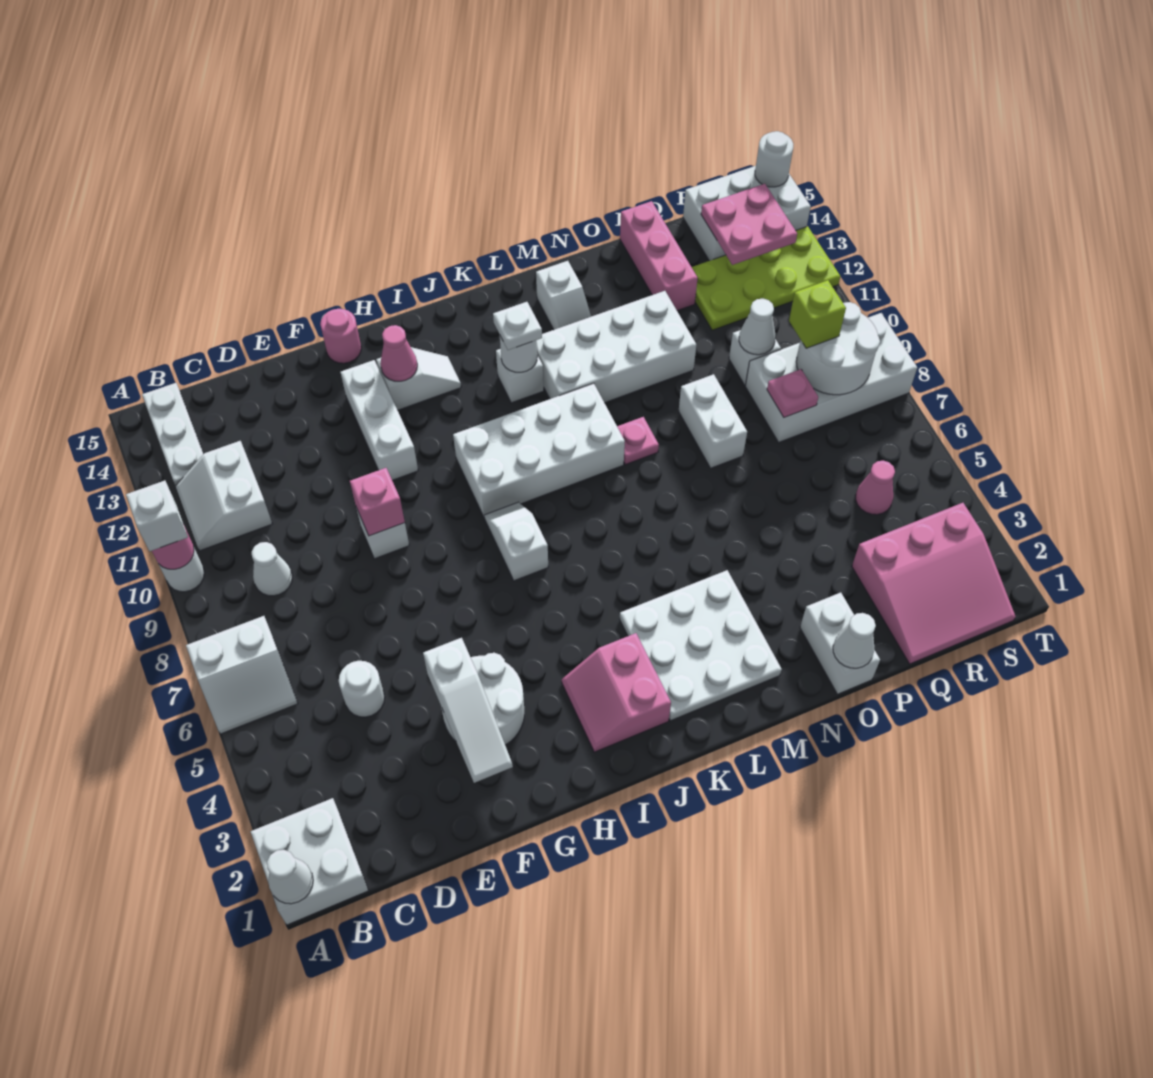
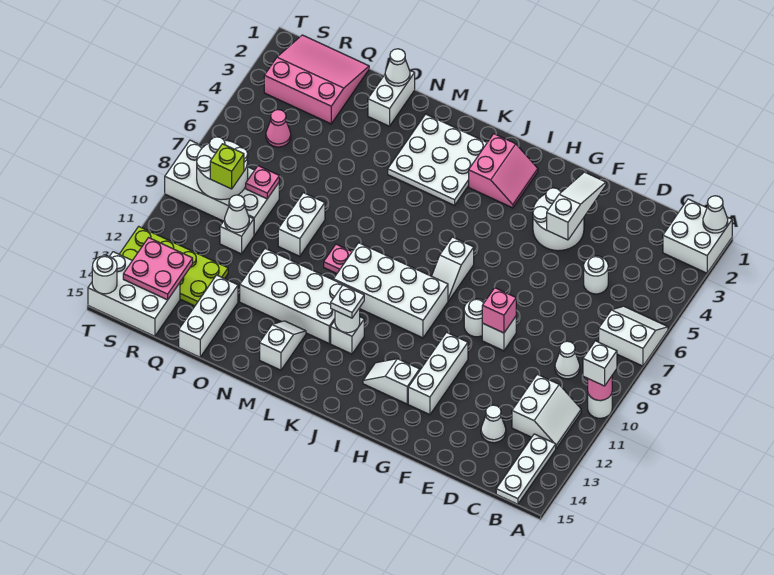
none -> white cone D13 level 1
none -> white round brick G9 level 1
pink round brick G15 level 1 -> none
pink cone H13 level 2 -> none
pink brick P13:P15 level 1 -> white brick P13:P15 level 1

